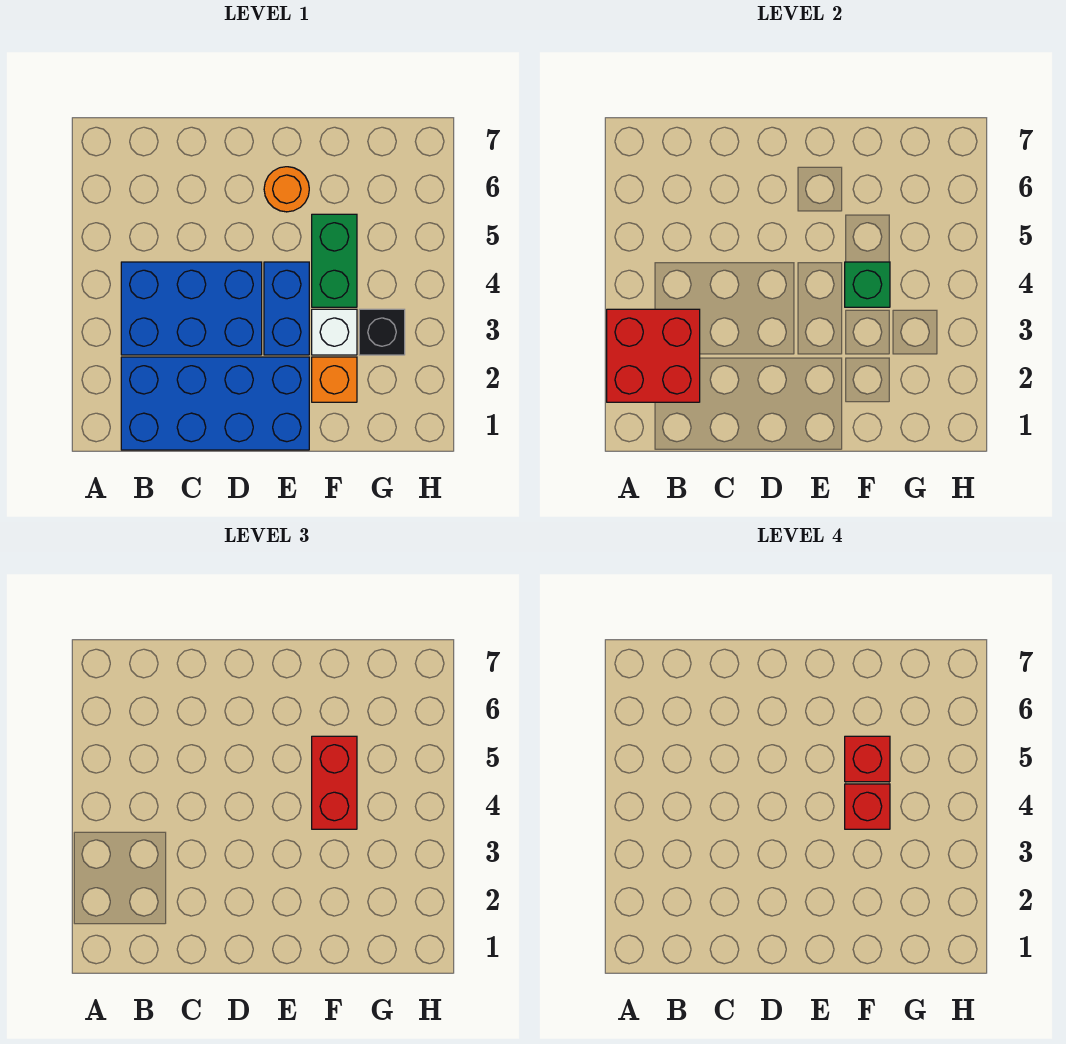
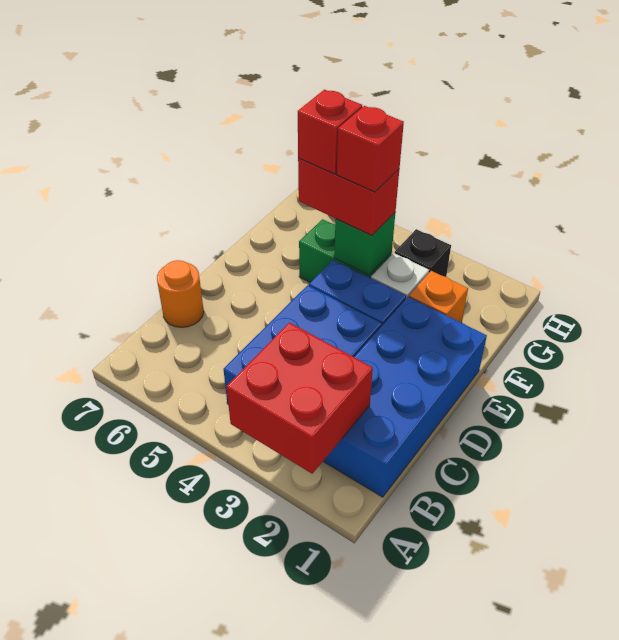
orange round brick E6 level 1 -> orange round brick C7 level 1

